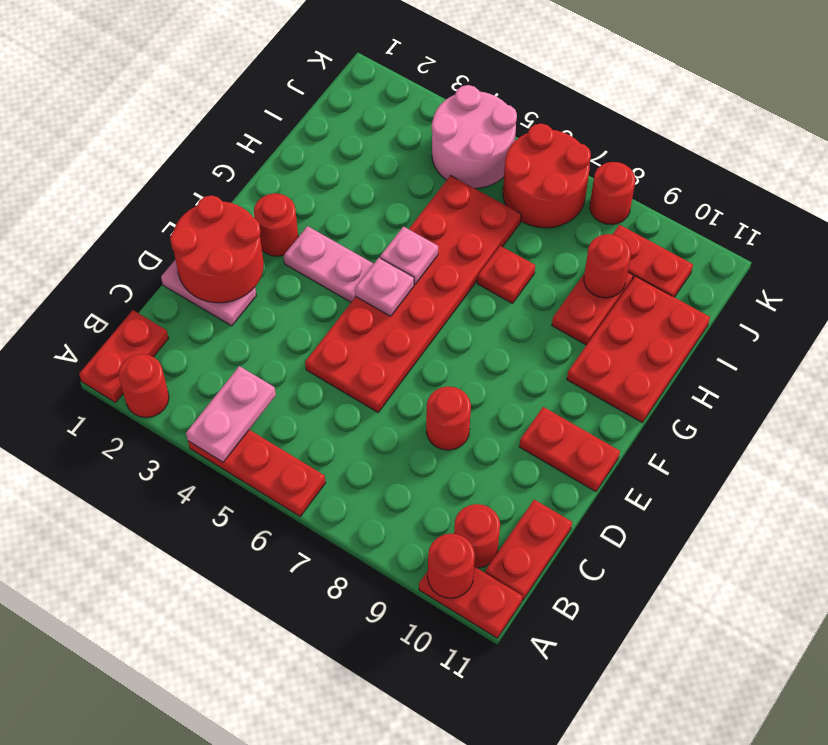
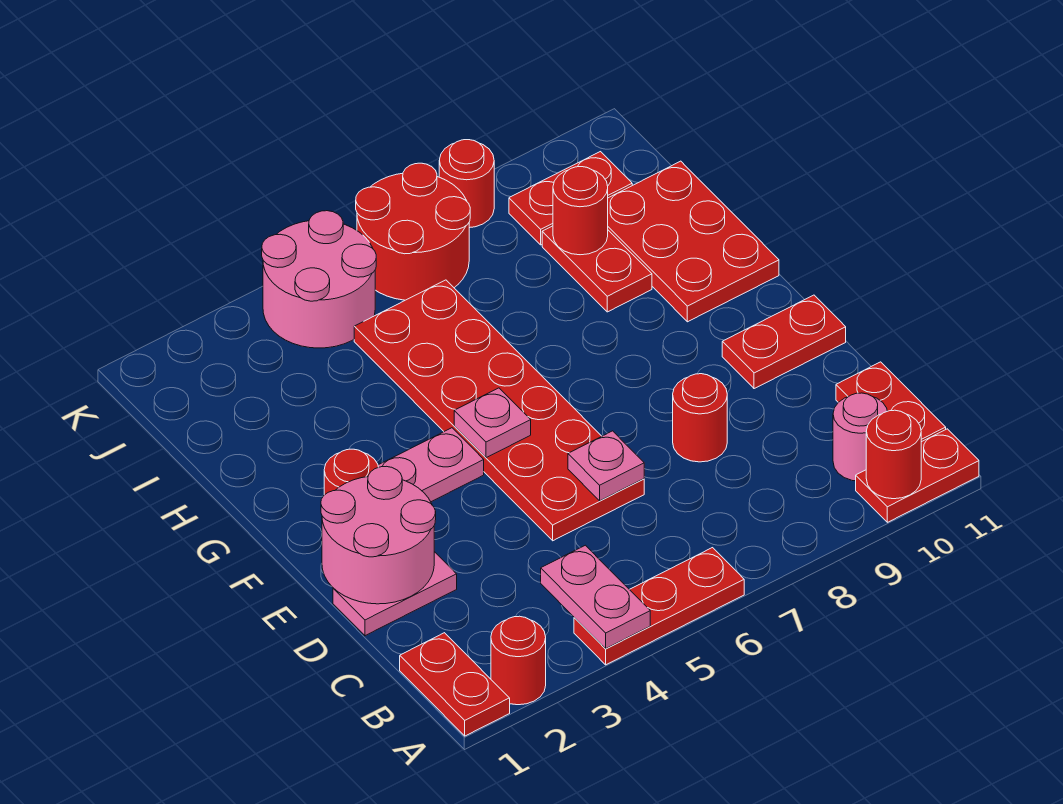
red round brick B10 level 1 -> pink round brick B10 level 1
red round brick D1:E2 level 2 -> pink round brick D1:E2 level 2
pink plate G5 level 2 -> pink plate D6 level 2
red plate H7 level 1 -> none

